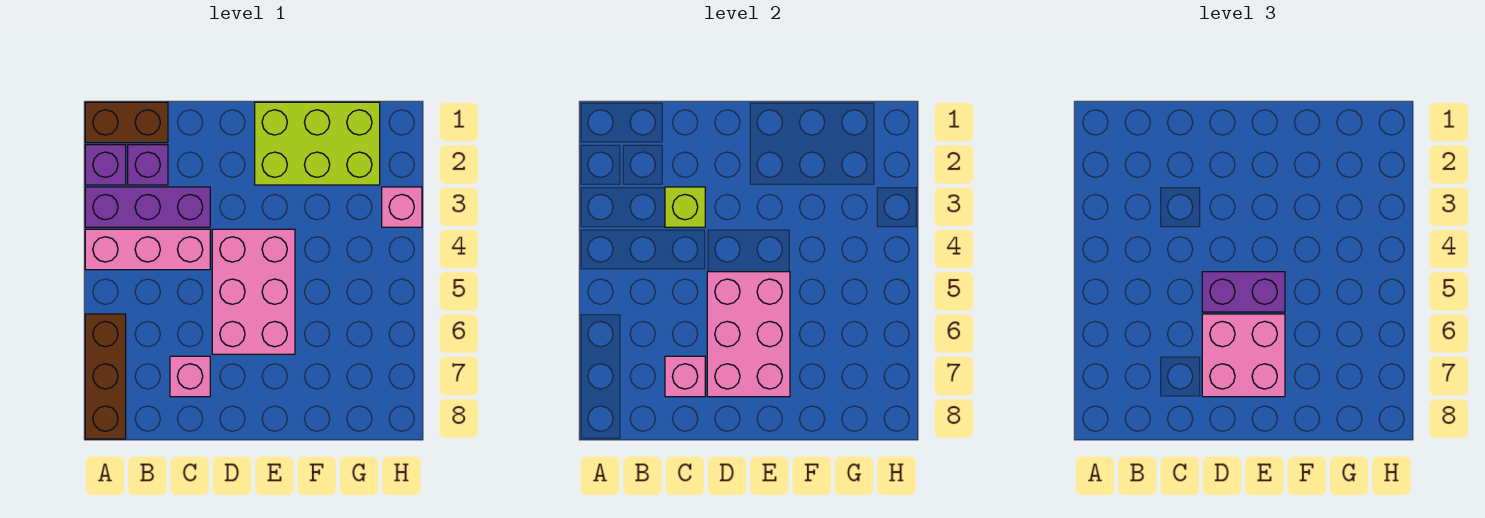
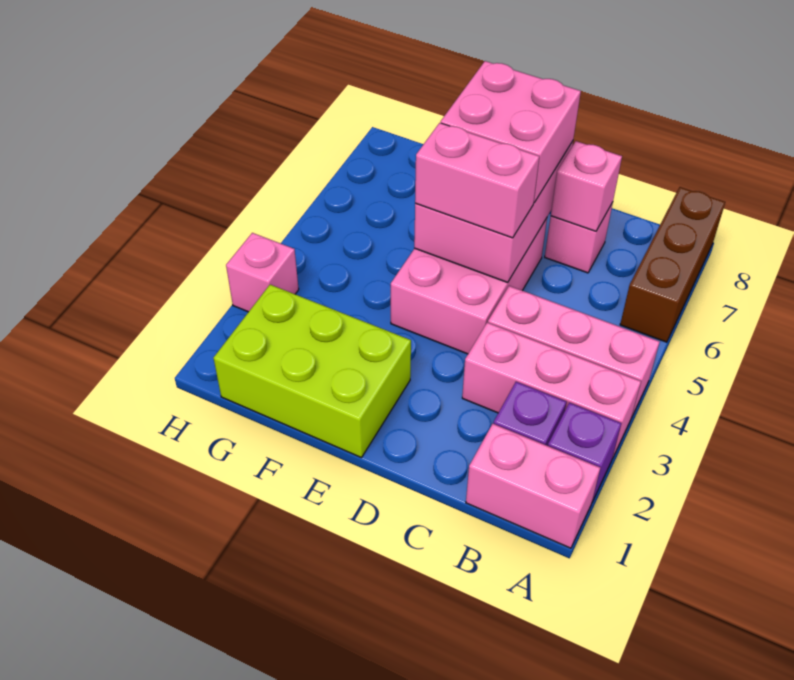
brown brick A1:B1 level 1 -> pink brick A1:B1 level 1
purple brick A3:C3 level 1 -> pink brick A3:C3 level 1
lime brick C3 level 2 -> none
purple brick D5:E5 level 3 -> pink brick D5:E5 level 3

